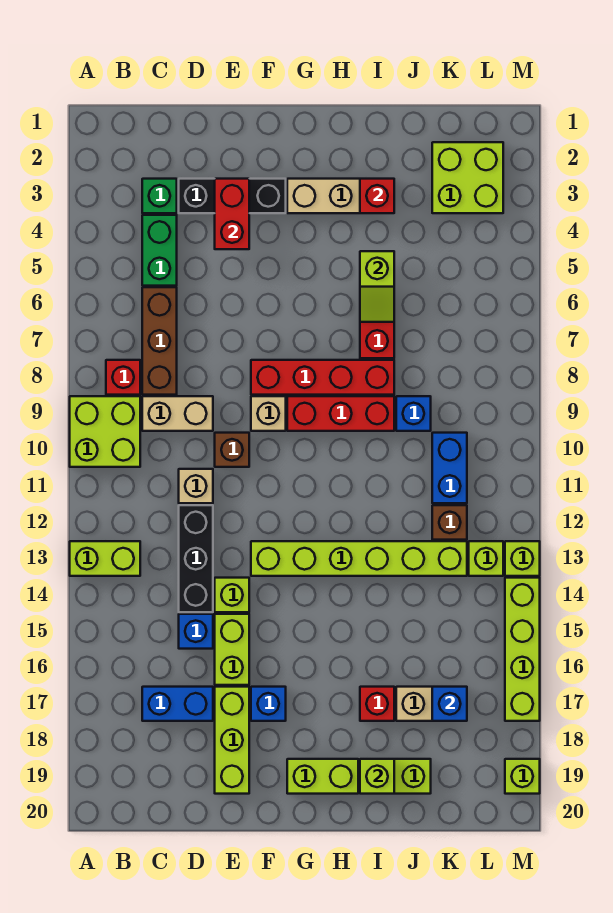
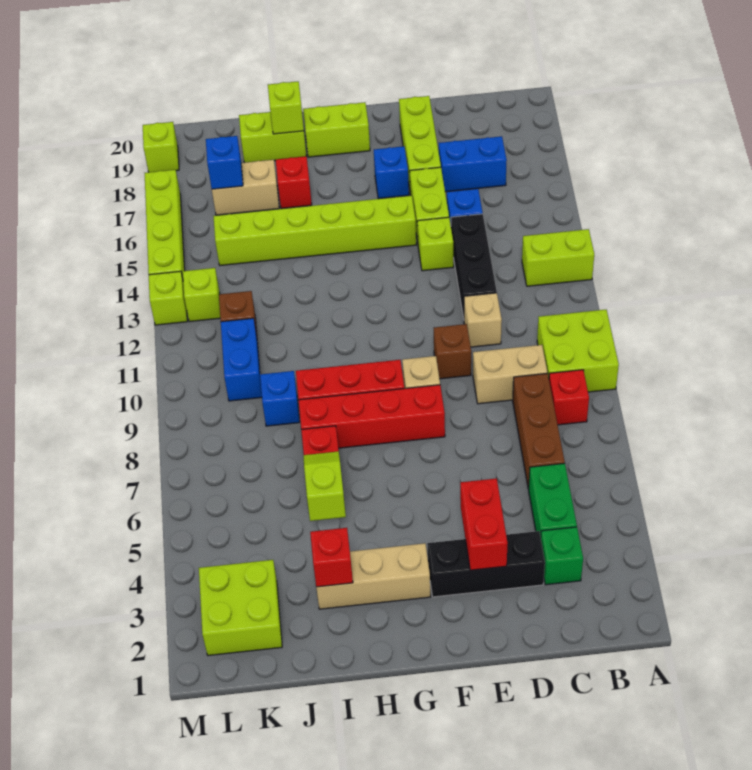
lime brick F13:K13 level 1 -> lime brick F15:K15 level 1

